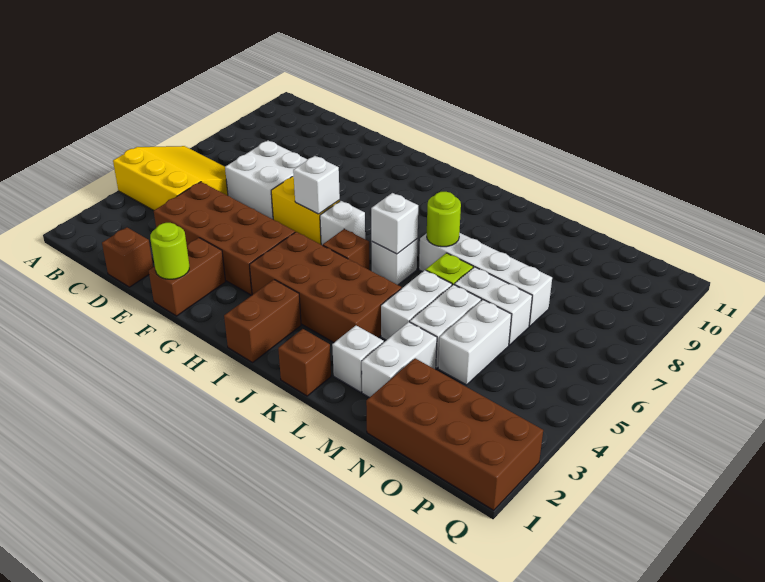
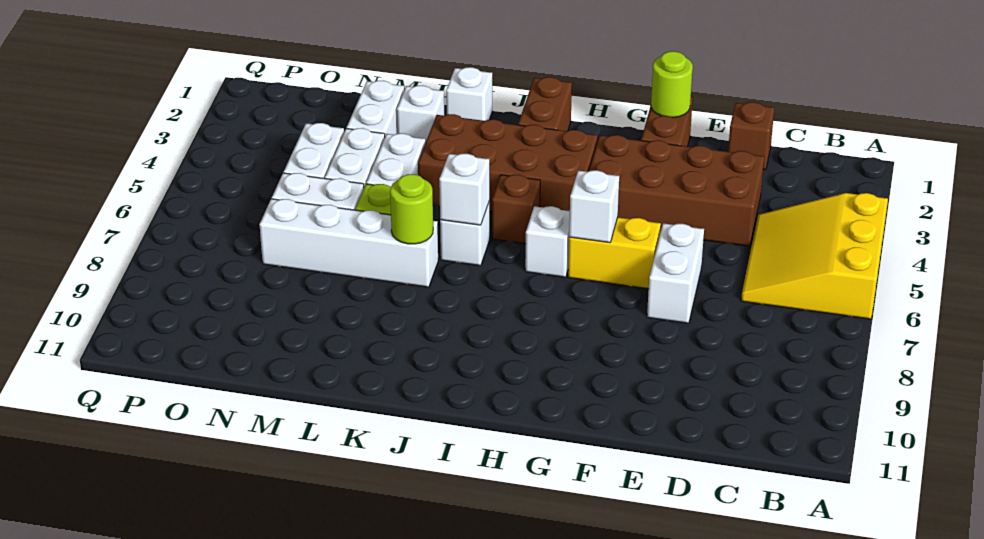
yellow slope A4:C6 level 1 top 4 -> yellow slope A4:C6 level 1 top A
white brick D6:E7 level 1 -> white brick E6:E7 level 1
brown brick K1 level 1 -> white brick K1 level 1
brown brick N1:Q2 level 1 -> none

